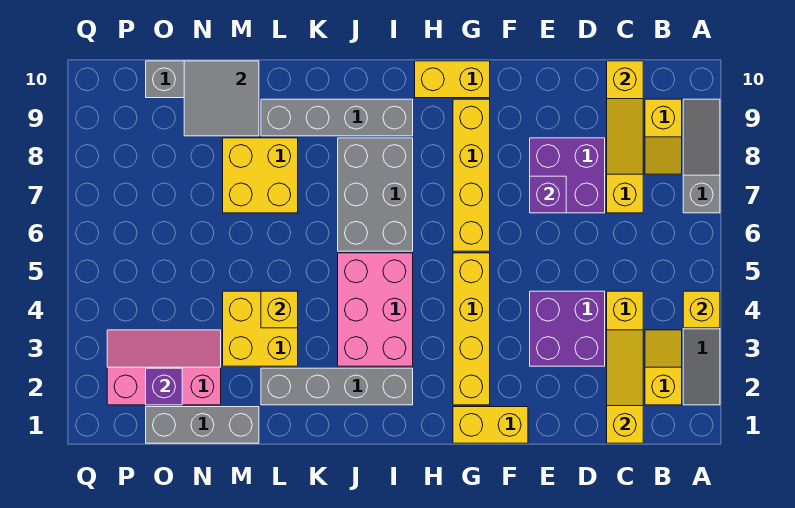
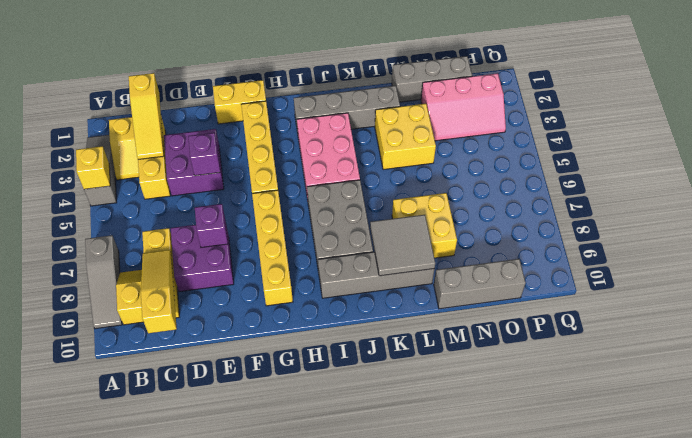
yellow brick G10:H10 level 1 -> none
yellow brick L4 level 2 -> none
grey tile M9:N10 level 2 -> grey tile K8:L9 level 2
purple brick O2 level 2 -> purple brick E4 level 2

